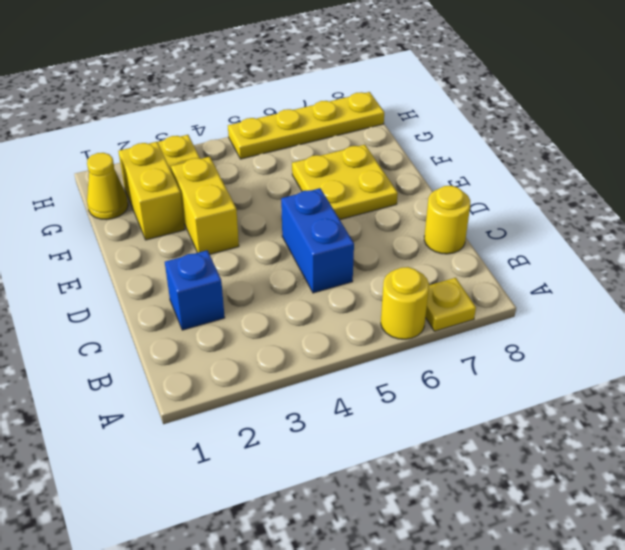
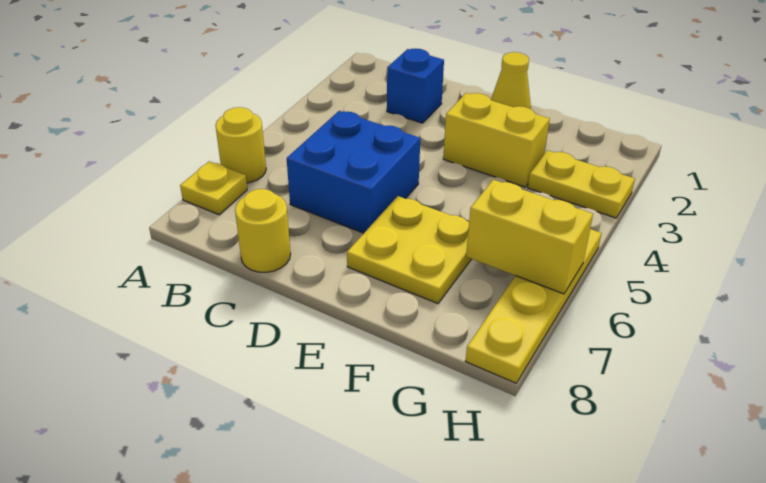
blue brick C5:D5 level 1 -> blue brick C5:D6 level 1
yellow brick F2:G2 level 1 -> yellow brick G6:H6 level 2
yellow cone G1 level 1 -> yellow cone E1 level 1

